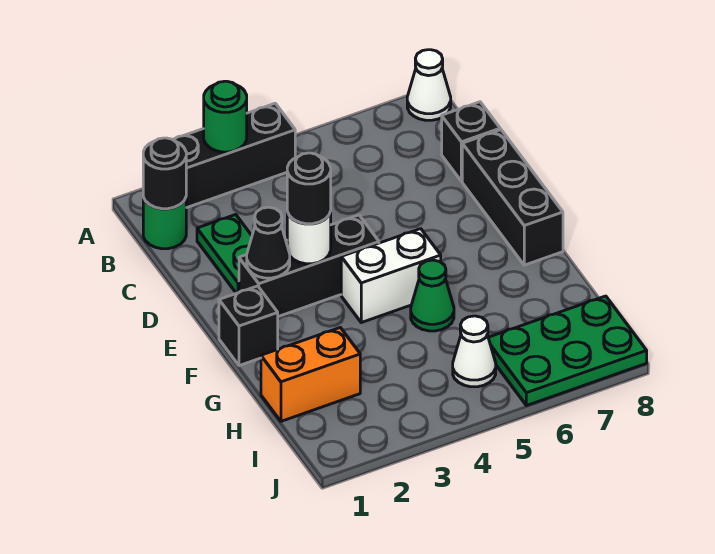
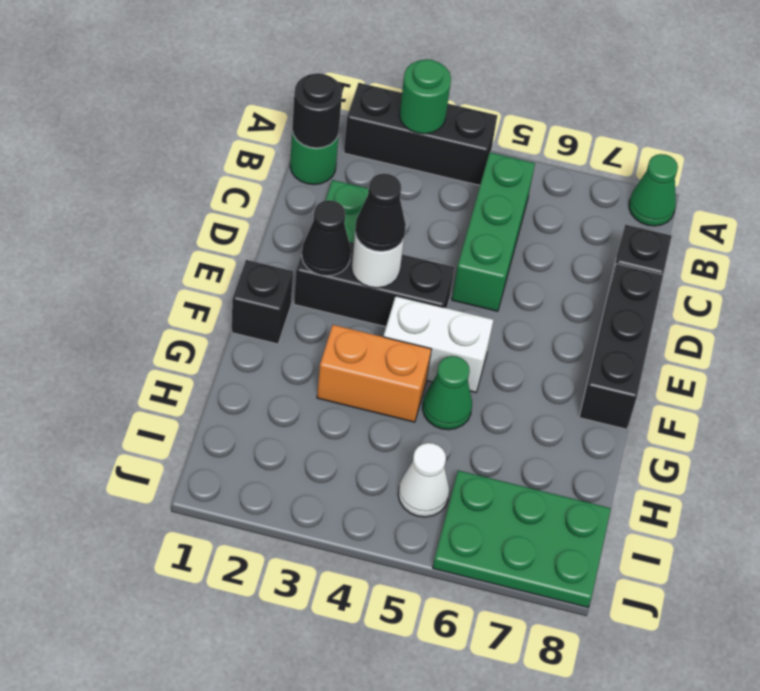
white cone A8 level 1 -> green cone A8 level 1
none -> green brick B5:D5 level 1
black round brick E3 level 3 -> black cone E3 level 3
orange brick H1:H2 level 1 -> orange brick G3:G4 level 1

